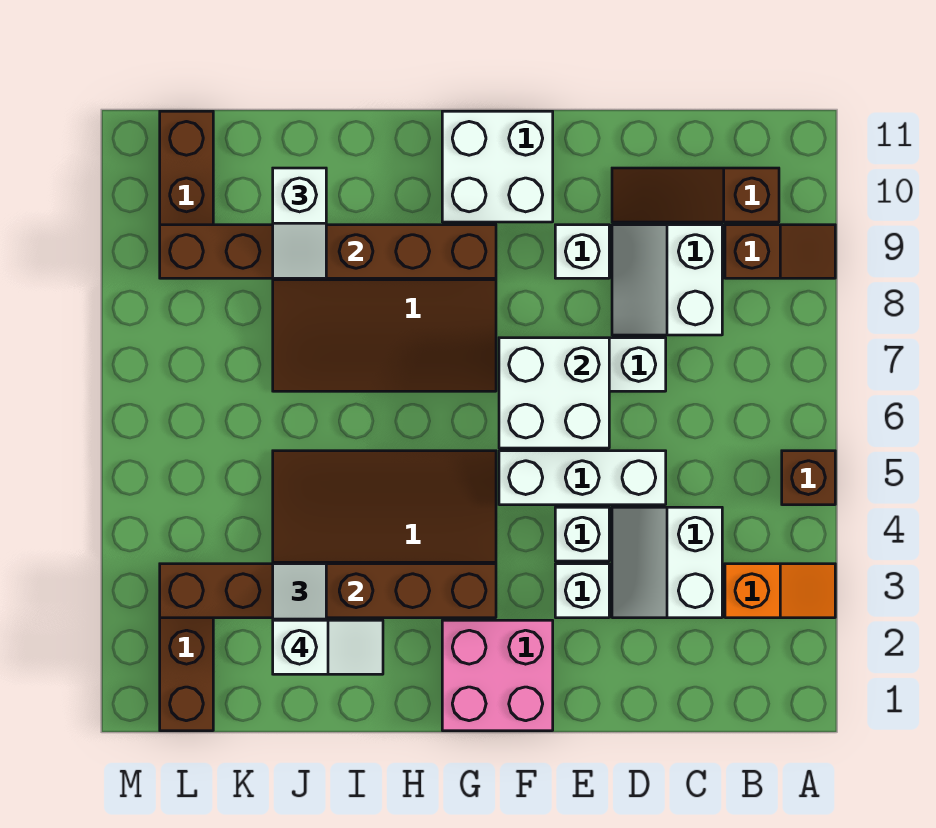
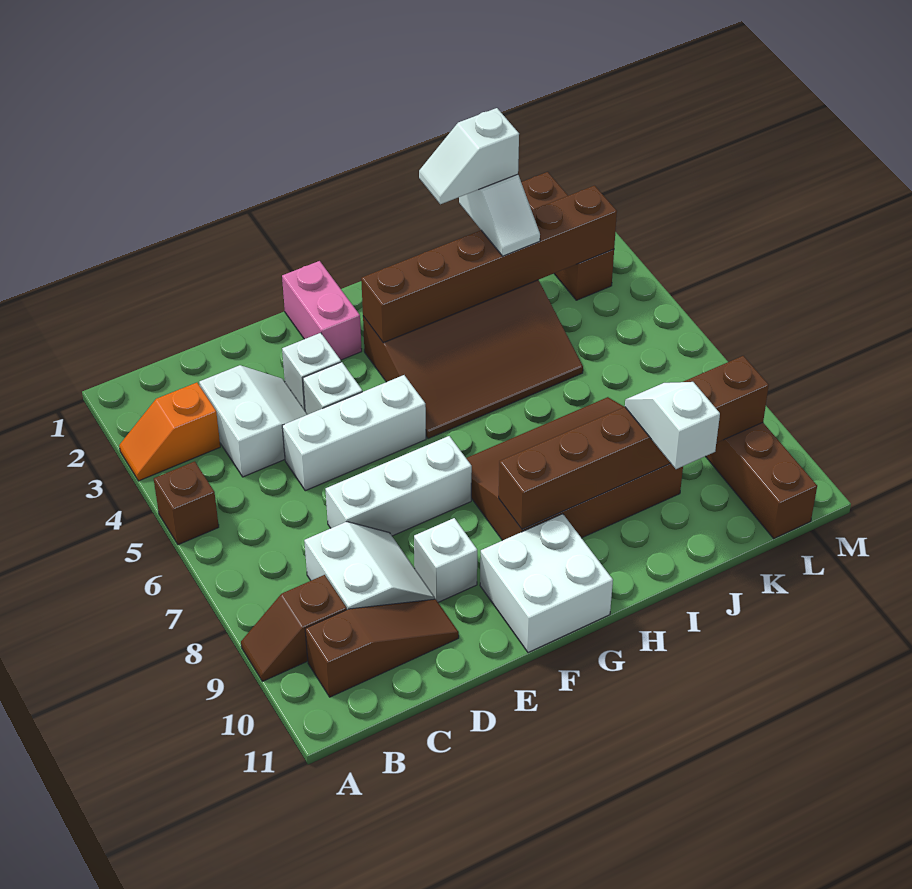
white brick E6:F7 level 2 -> none
pink brick F1:G2 level 1 -> pink brick F1:F2 level 1

